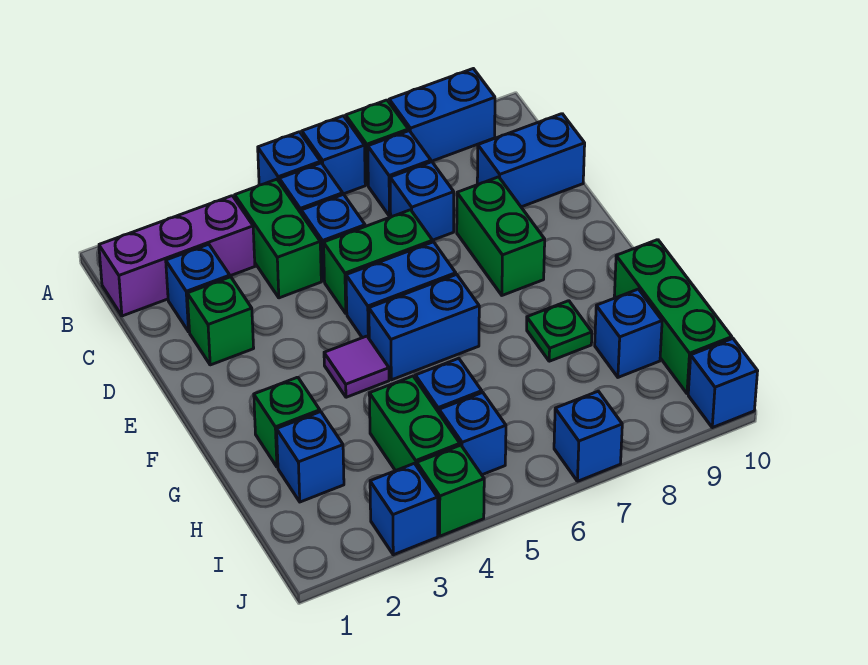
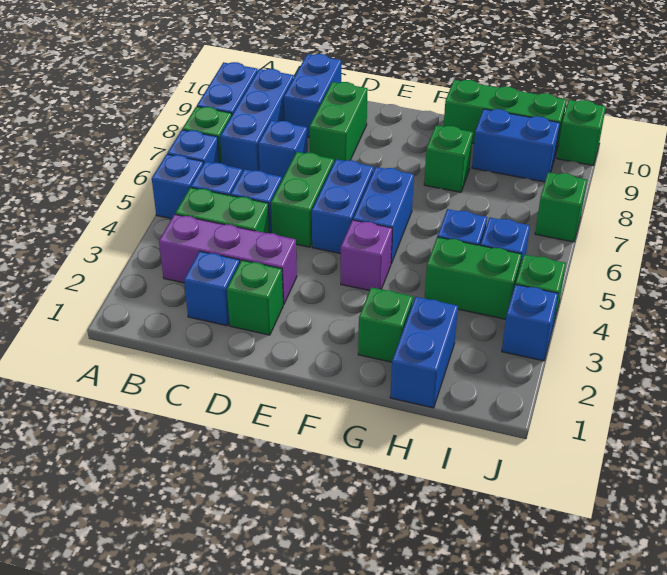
purple brick B1:B3 level 1 -> purple brick B3:D3 level 1
blue brick B7 level 1 -> blue brick B7:B9 level 1
green brick D8:E8 level 1 -> green brick D8:D9 level 1
purple tile F4 level 1 -> purple brick F4 level 1
green plate G8 level 1 -> green brick G8 level 1
blue brick H2 level 1 -> blue brick H1:H2 level 1
blue brick H9 level 1 -> blue brick H9:I9 level 1
blue brick J7 level 1 -> green brick J7 level 1
blue brick J10 level 1 -> green brick J10 level 1

